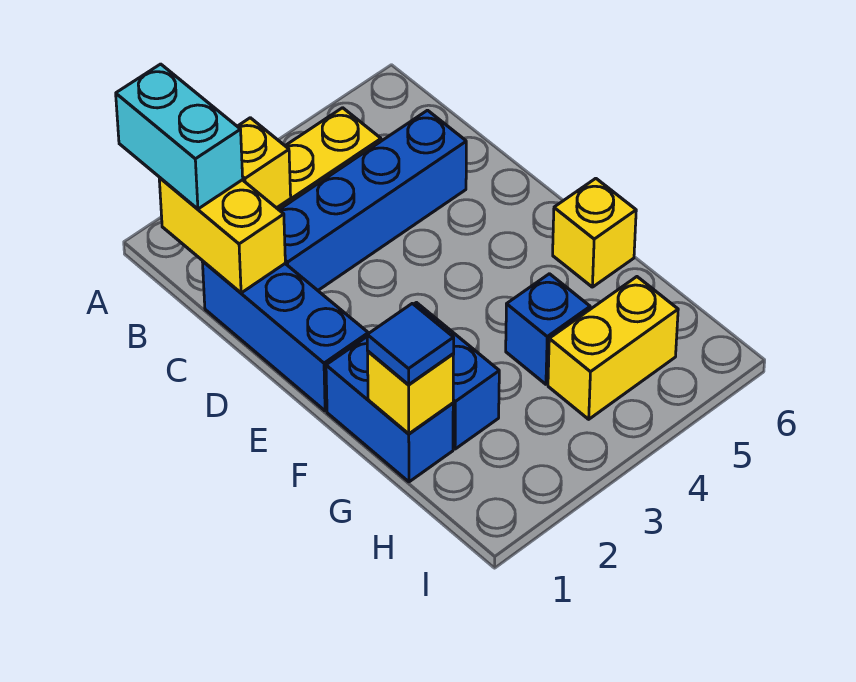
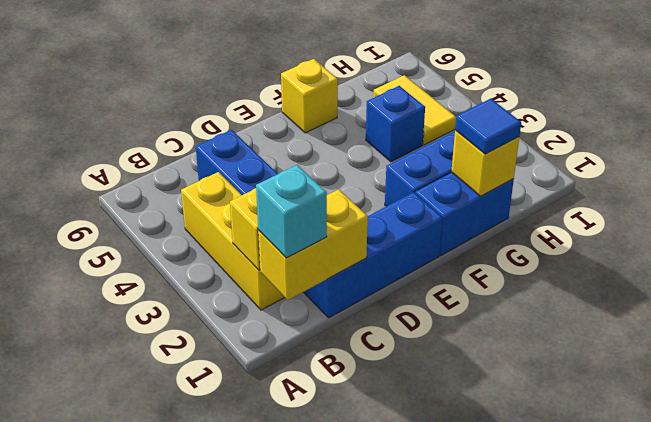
cyan brick A1:B1 level 3 -> cyan brick B1 level 3
yellow brick H4:H5 level 1 -> yellow tile H4:H5 level 1

